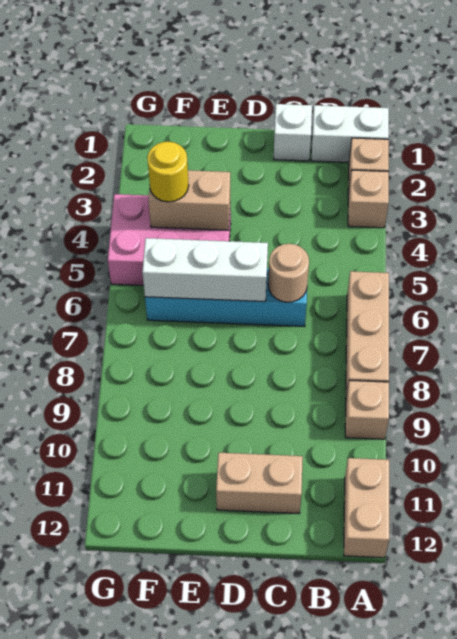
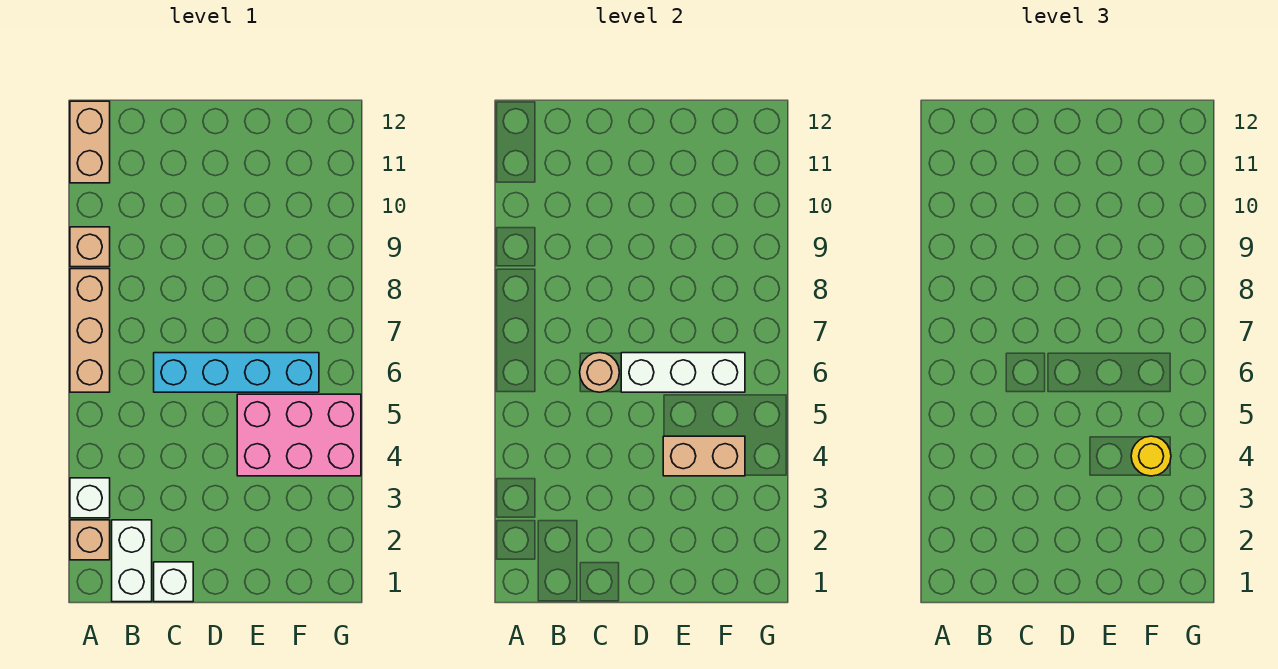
white brick A1:B1 level 1 -> white brick B1:B2 level 1
tan brick A3 level 1 -> white brick A3 level 1
tan brick C11:D11 level 1 -> none

